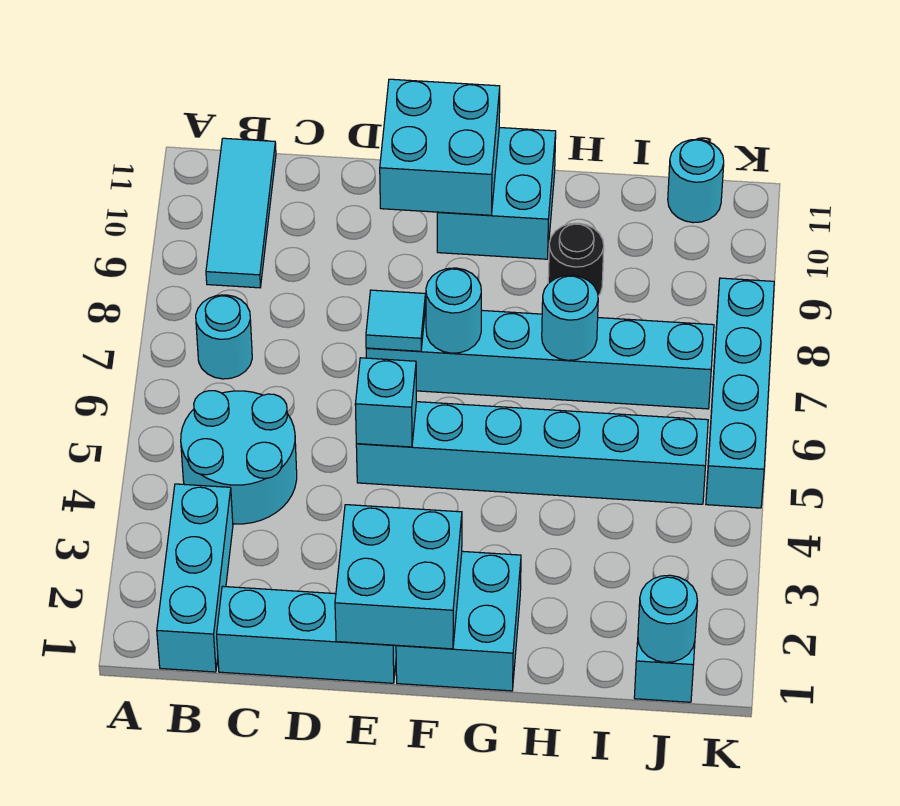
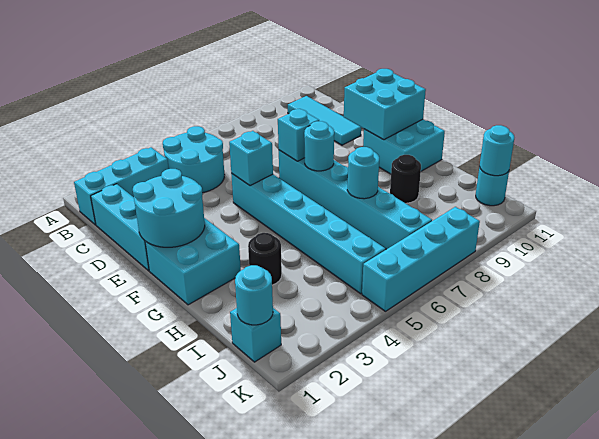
cyan round brick B7 level 1 -> cyan round brick J11 level 2
cyan tile B9:B11 level 1 -> cyan tile B10:D10 level 1
cyan brick E1:F2 level 2 -> cyan round brick E1:F2 level 2
cyan tile E7 level 2 -> cyan brick E7 level 2
none -> black round brick H3 level 1

